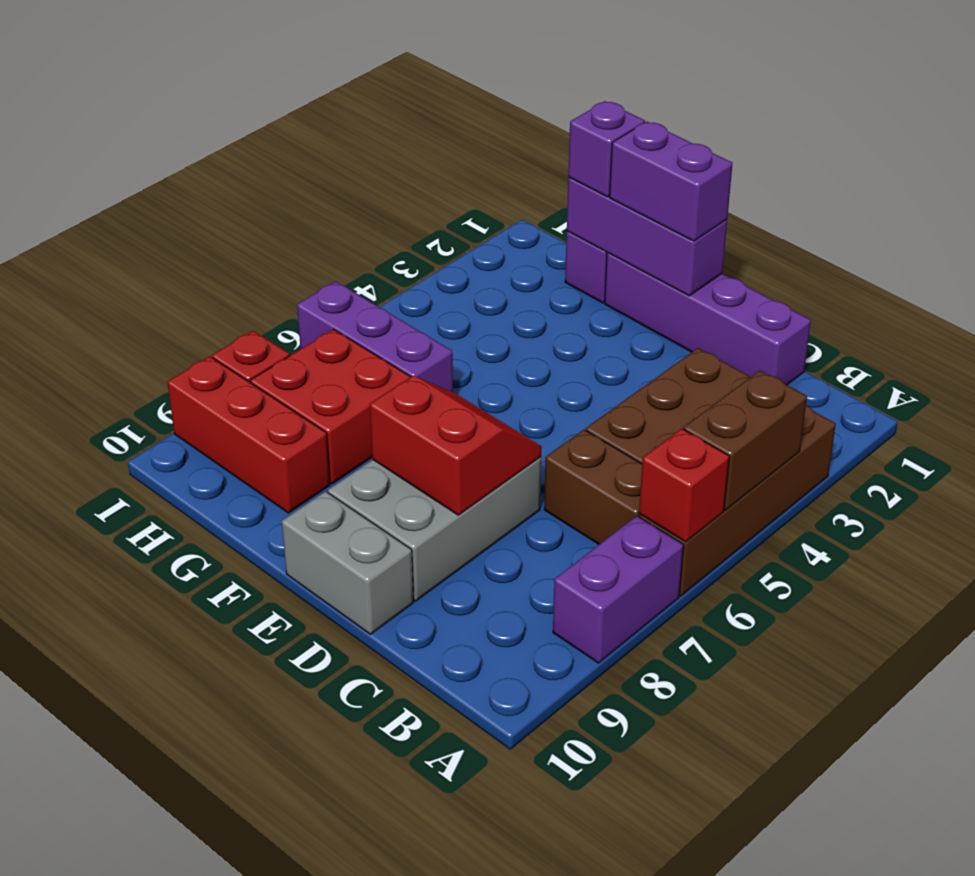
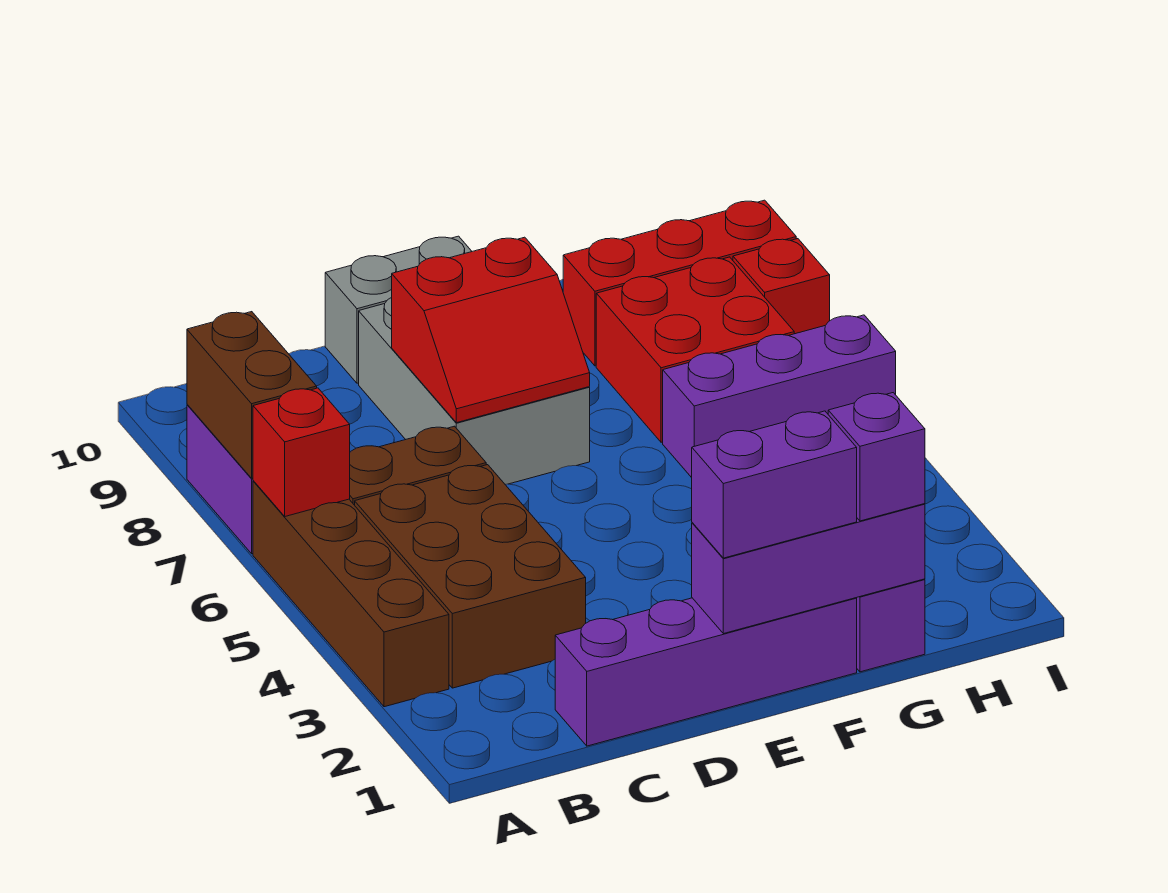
brown brick A4:A5 level 2 -> brown brick A7:A8 level 2

